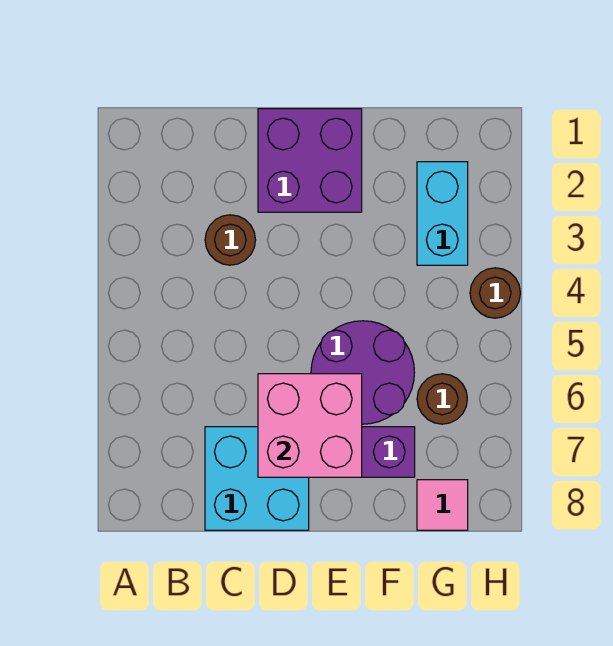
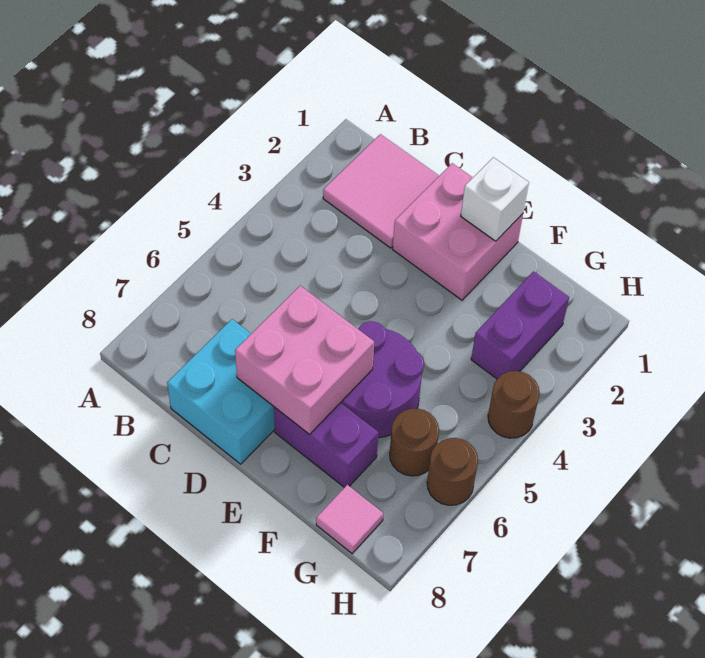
none -> pink tile B1:C2 level 1
brown round brick C3 level 1 -> brown round brick H6 level 1
purple brick D1:E2 level 1 -> pink brick D1:E2 level 1
none -> white brick E1 level 2
cyan brick G2:G3 level 1 -> purple brick G2:G3 level 1

